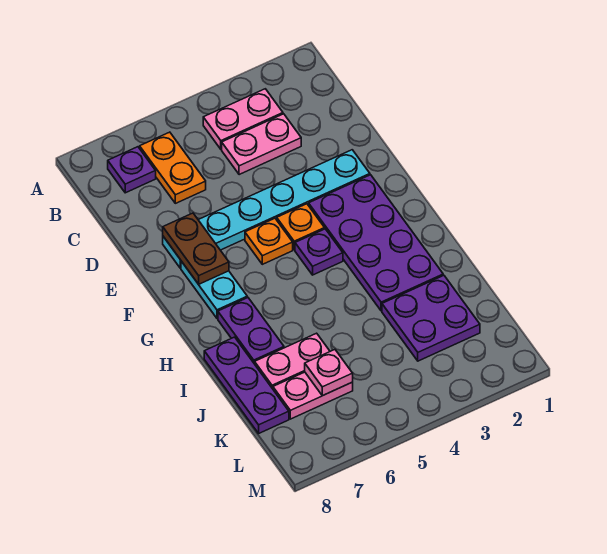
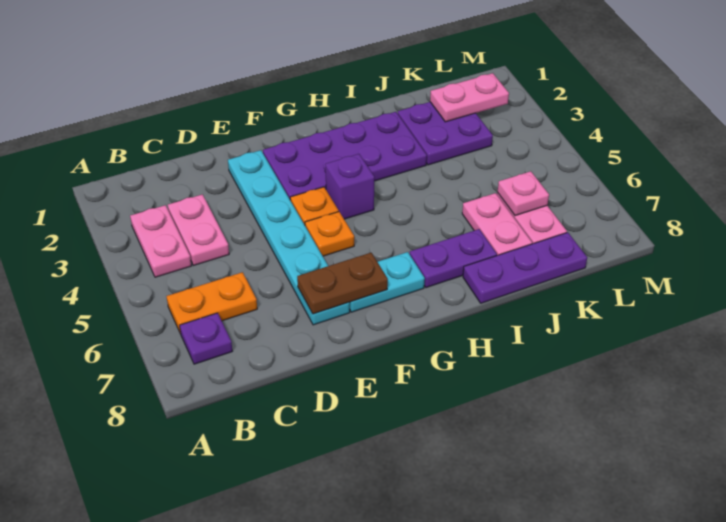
purple plate G4 level 1 -> purple brick G4 level 1
none -> pink plate K2:L2 level 2

